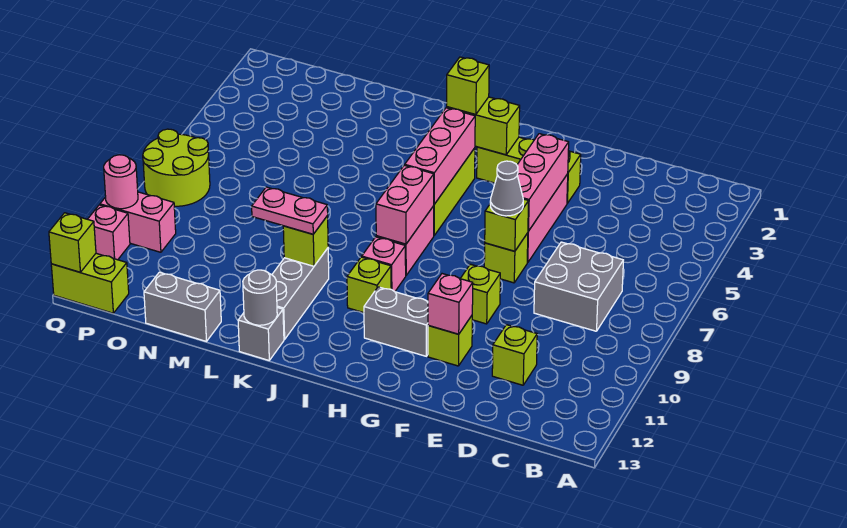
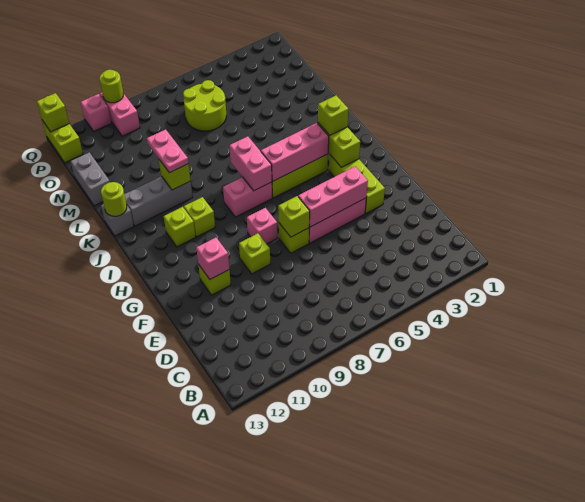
grey brick C7:D8 level 1 -> none
lime brick D11 level 1 -> lime brick I11 level 1
grey cone F7 level 3 -> none
grey brick G11:H11 level 1 -> none
pink brick I7:I8 level 2 -> pink brick I7:J7 level 2
pink brick I9 level 1 -> pink brick G8 level 1
grey round brick K13 level 2 -> lime round brick K13 level 2
lime round brick P7:Q8 level 1 -> lime round brick N6:O7 level 1
pink round brick Q10 level 2 -> lime round brick Q10 level 2

